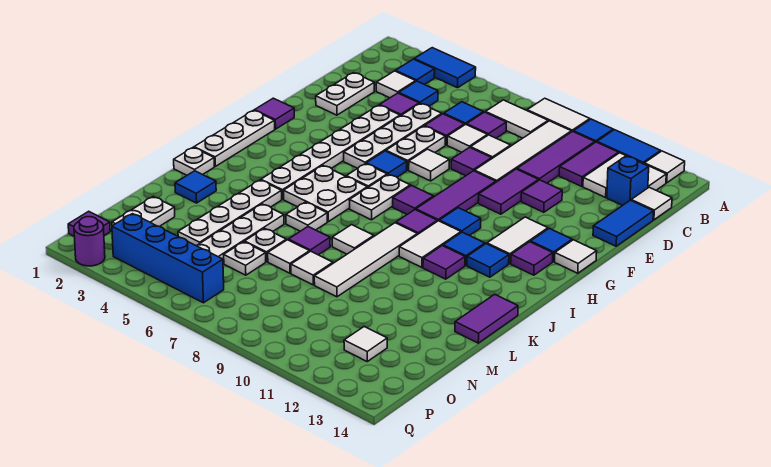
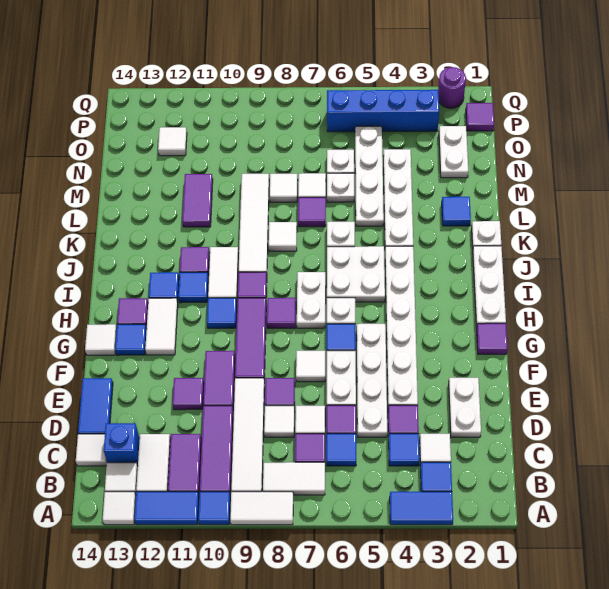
purple tile K14:L14 level 1 -> purple tile L11:M11 level 1

